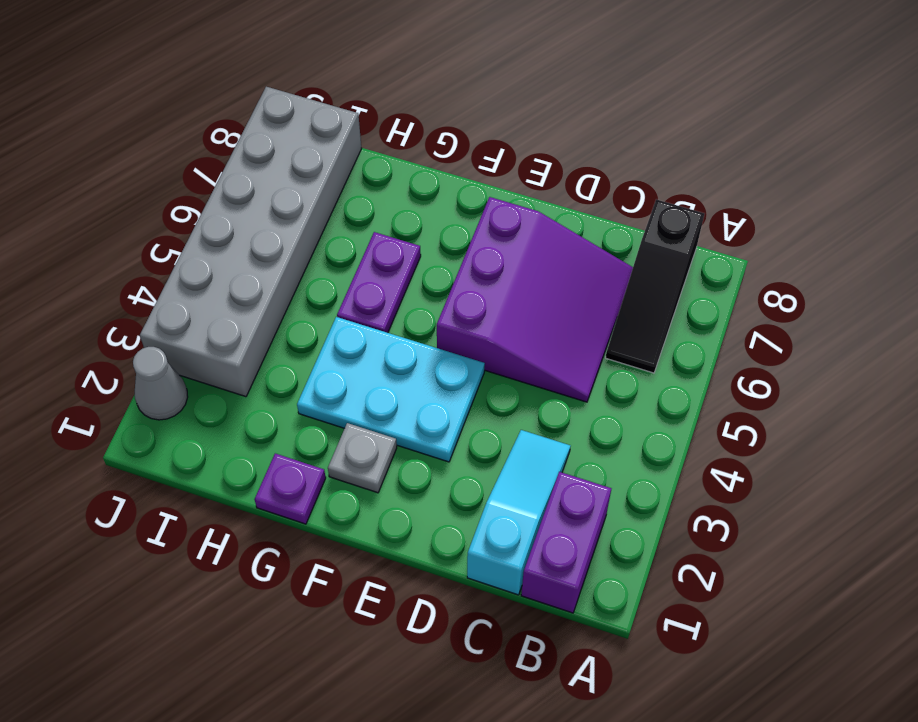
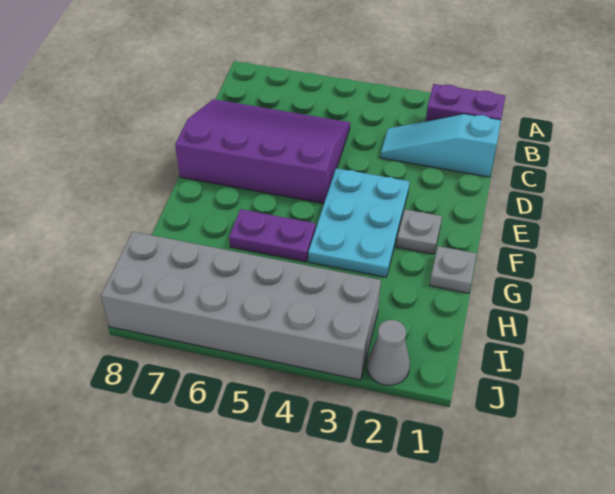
black slope B6:B8 level 1 top 8 -> none
purple slope C5:E7 level 1 top E -> purple slope C5:E8 level 1 top E
purple plate G1 level 1 -> grey plate G1 level 1

